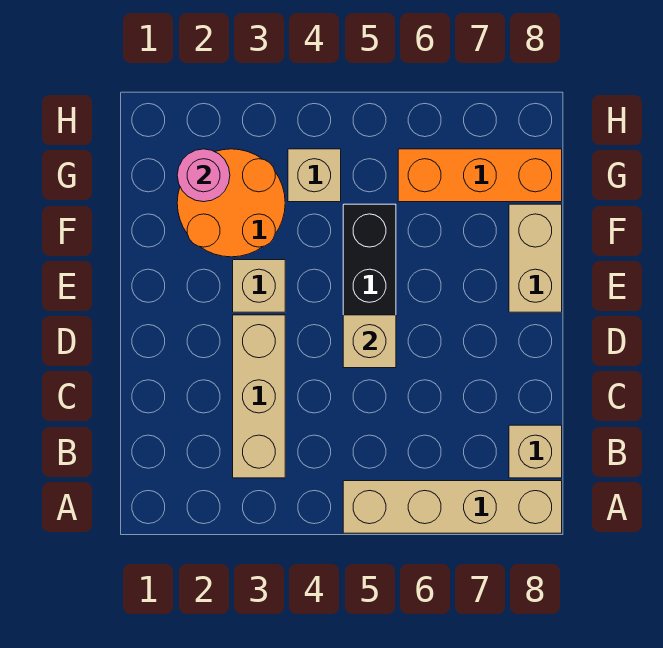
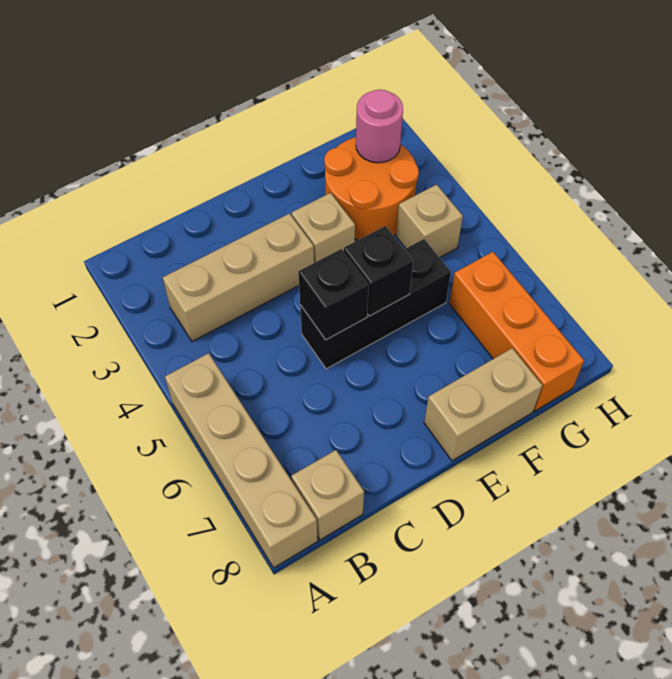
tan brick D5 level 2 -> black brick D5 level 2
none -> black brick E5 level 2

